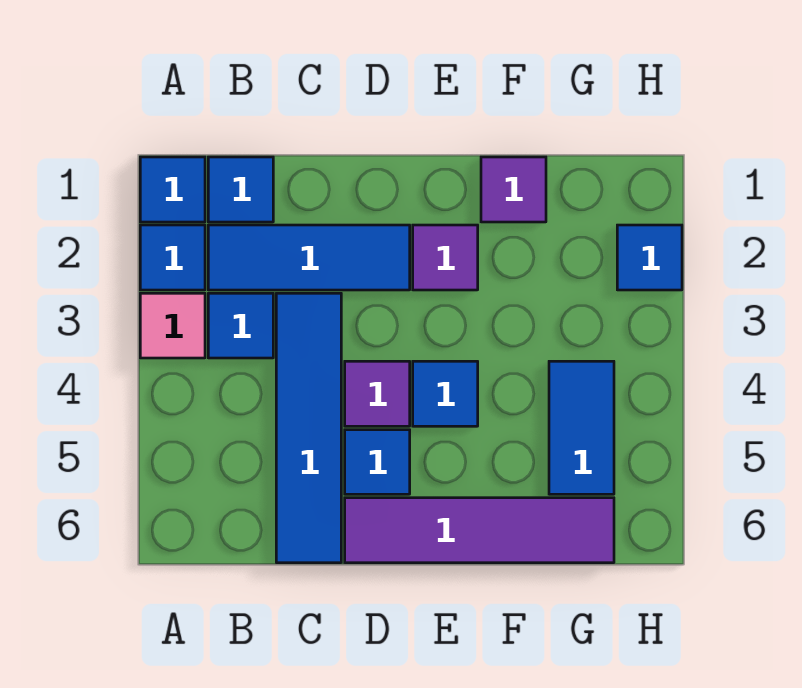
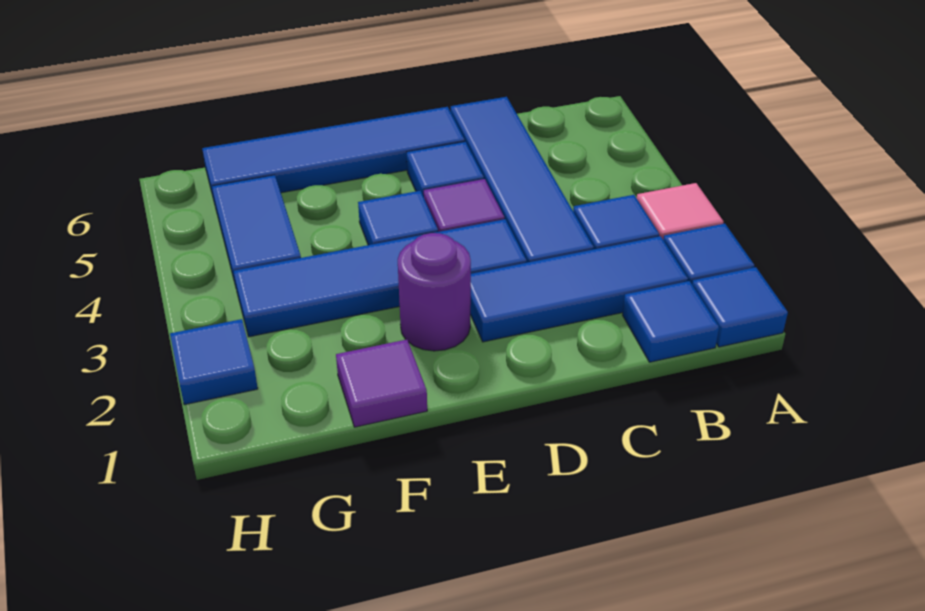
none -> blue tile D3:G3 level 1
purple tile D6:G6 level 1 -> blue tile D6:G6 level 1
purple tile E2 level 1 -> purple round brick E2 level 1

